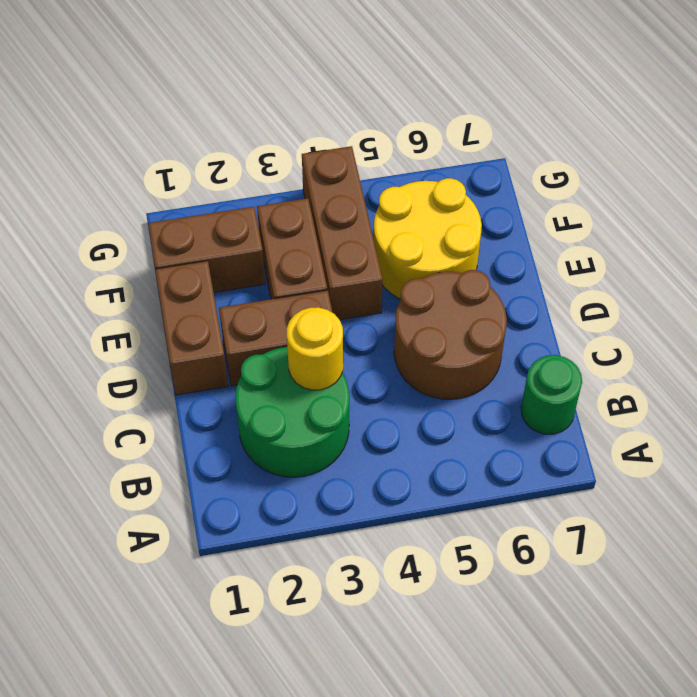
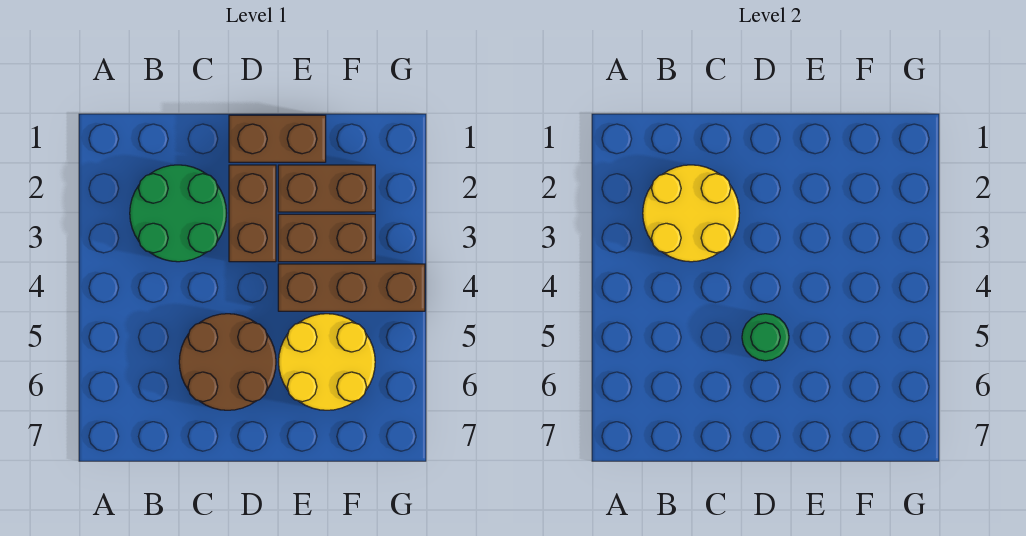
green round brick B7 level 1 -> green round brick D5 level 2
yellow round brick C3 level 2 -> yellow round brick B2:C3 level 2
brown brick F1:F2 level 1 -> brown brick E2:F2 level 1

